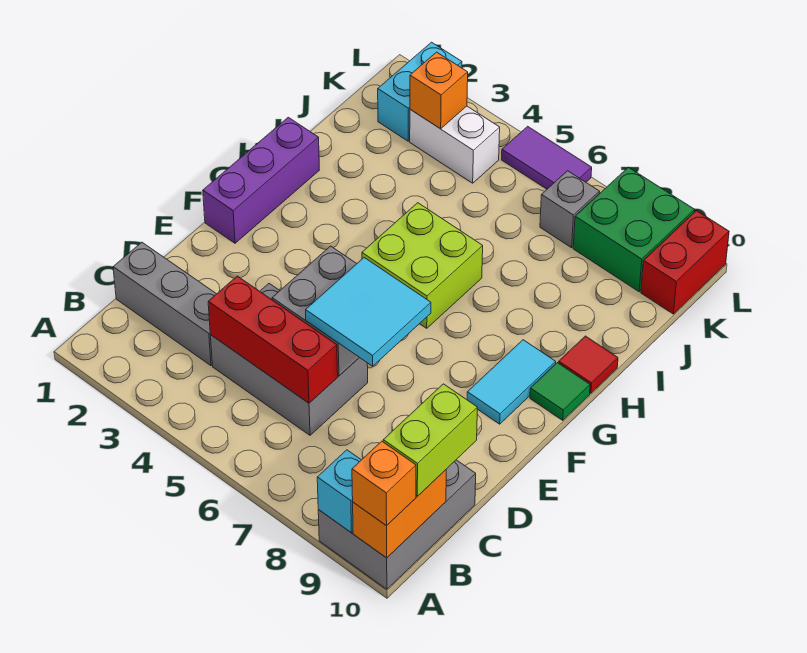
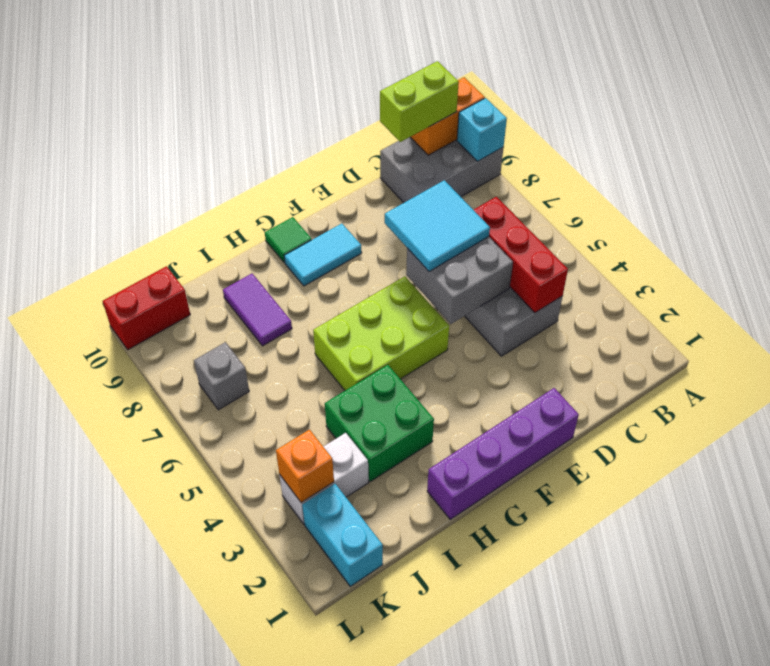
orange brick A10 level 3 -> none
grey brick C1:C3 level 1 -> none
purple brick F1:H1 level 1 -> purple brick E1:H1 level 1
lime brick G5:H6 level 1 -> lime brick F5:H6 level 1
red tile H10 level 1 -> none
cyan brick K2:L2 level 1 -> cyan brick K1:K2 level 1
white brick K3:K4 level 1 -> white brick J3:K3 level 1
green brick K8:L9 level 1 -> green brick H3:I4 level 1
purple tile L5:L6 level 1 -> purple tile I8:I9 level 1

